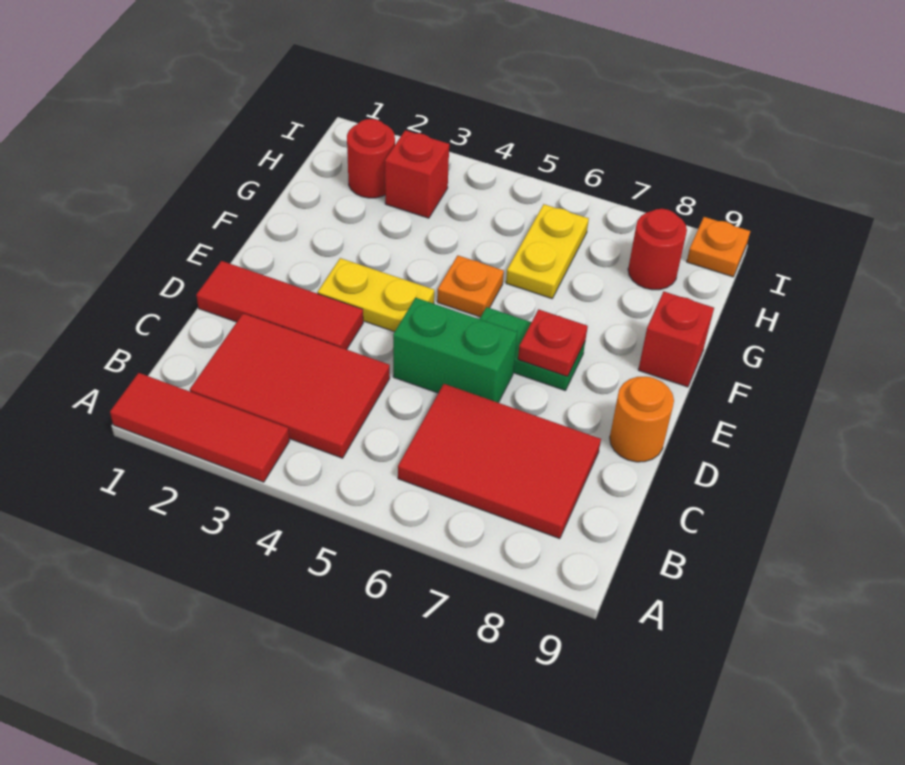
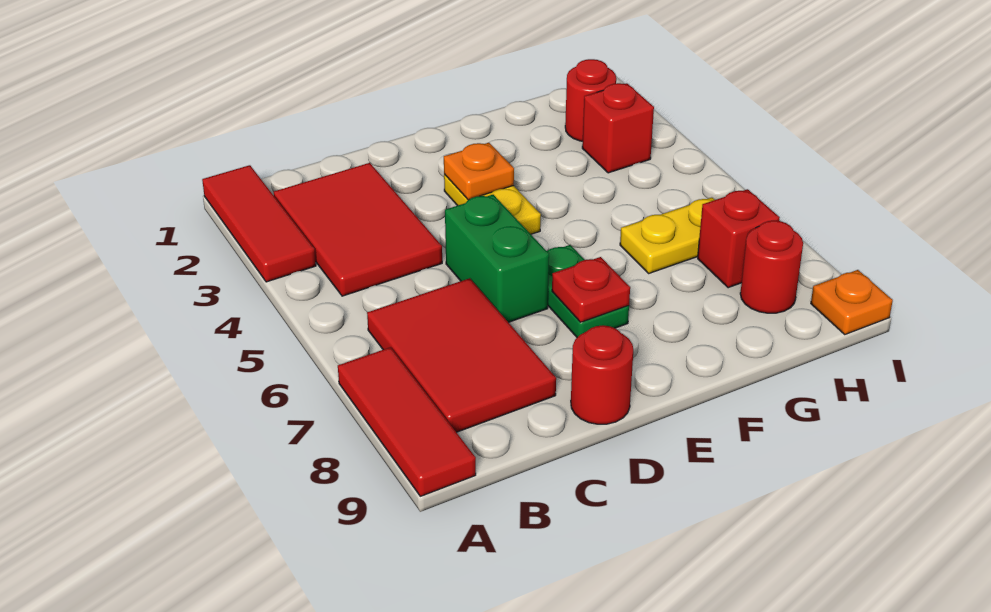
red tile D1:D3 level 1 -> red tile A7:A9 level 1
orange round brick D9 level 1 -> red round brick D9 level 1
orange plate F5 level 1 -> orange plate E3 level 2
red brick F9 level 1 -> red brick H7 level 1

